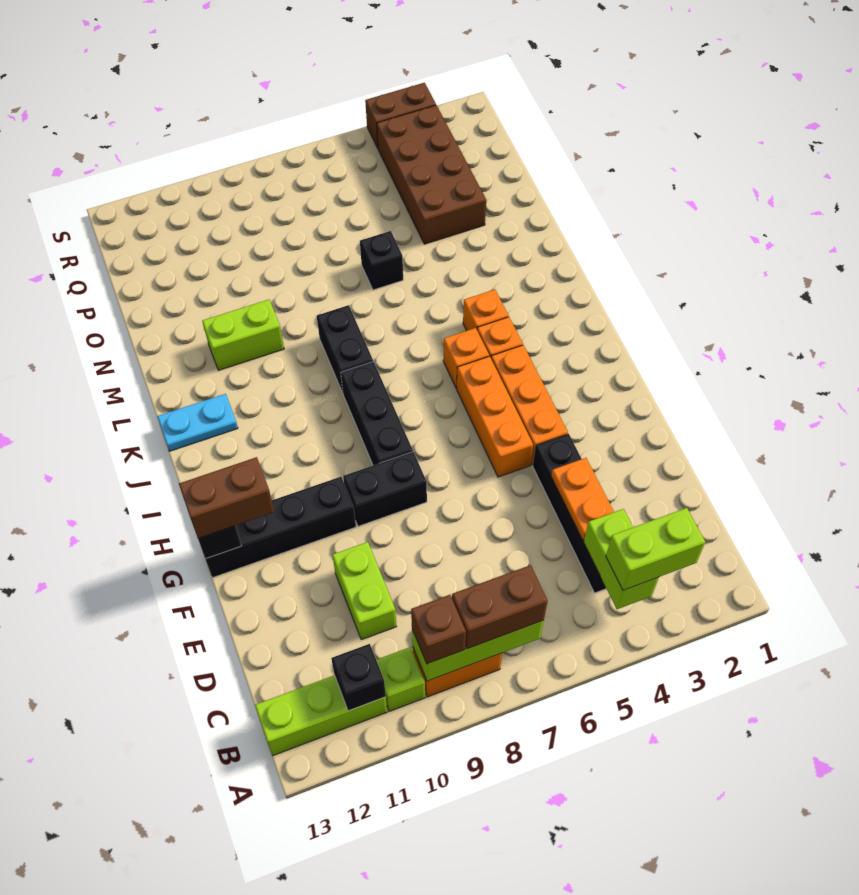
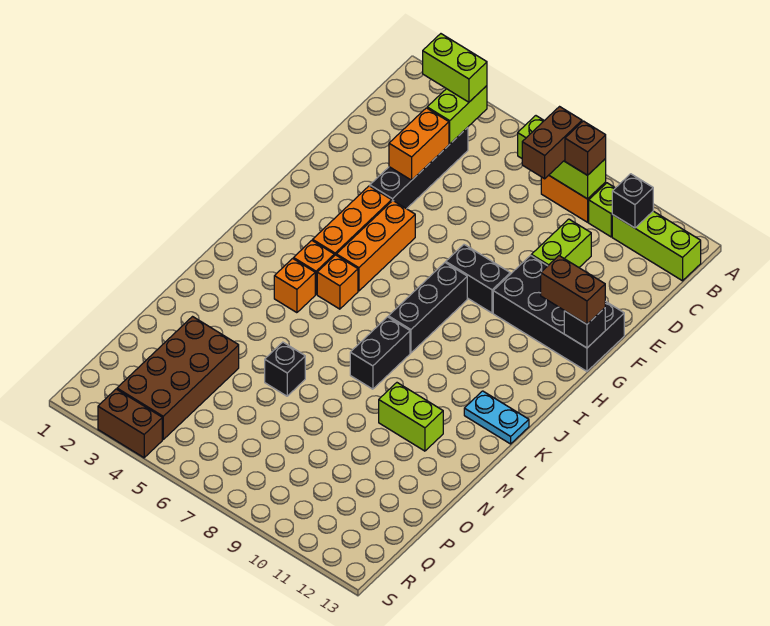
brown brick B7:B8 level 3 -> brown brick B8:C8 level 3
orange plate D4:E4 level 2 -> orange brick D4:E4 level 2
black brick G10:G13 level 1 -> black brick F10:G13 level 1

